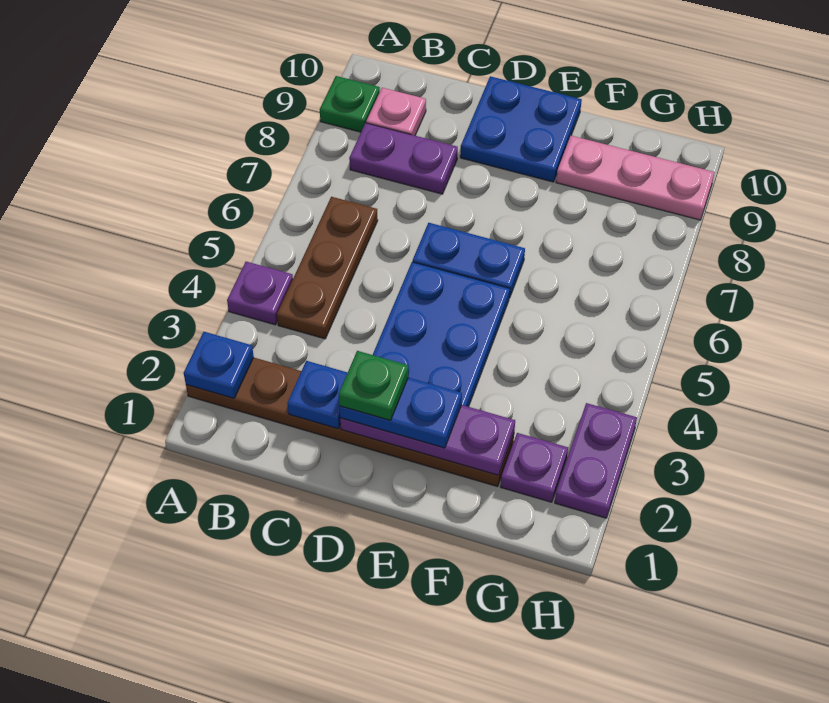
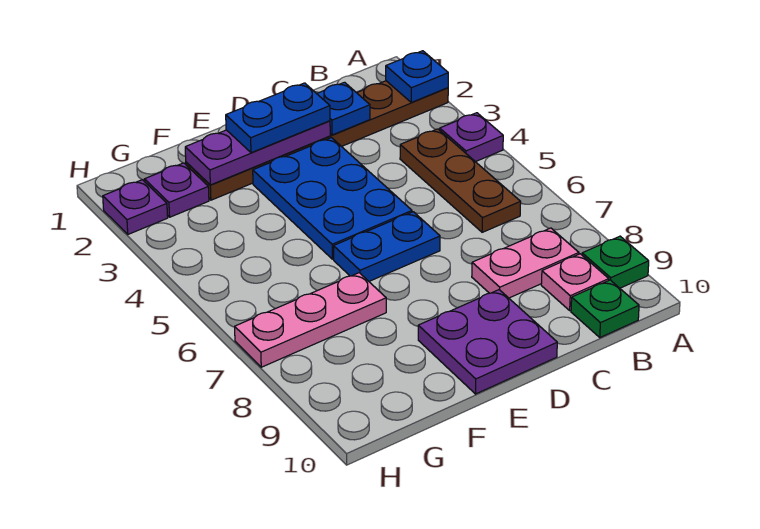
purple plate B8:C8 level 1 -> pink plate B8:C8 level 1
green plate D2 level 4 -> green plate B10 level 1
blue plate D9:E10 level 1 -> purple plate D9:E10 level 1
pink plate F9:H9 level 1 -> pink plate F7:H7 level 1
purple plate H2:H3 level 1 -> purple plate H2 level 1

